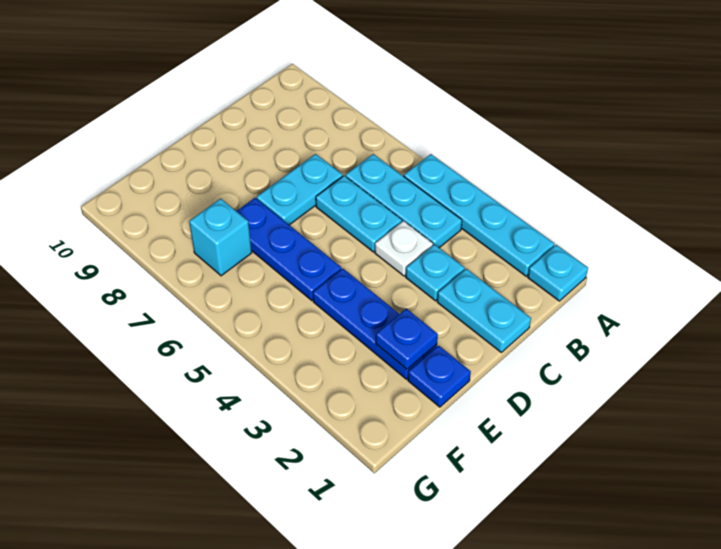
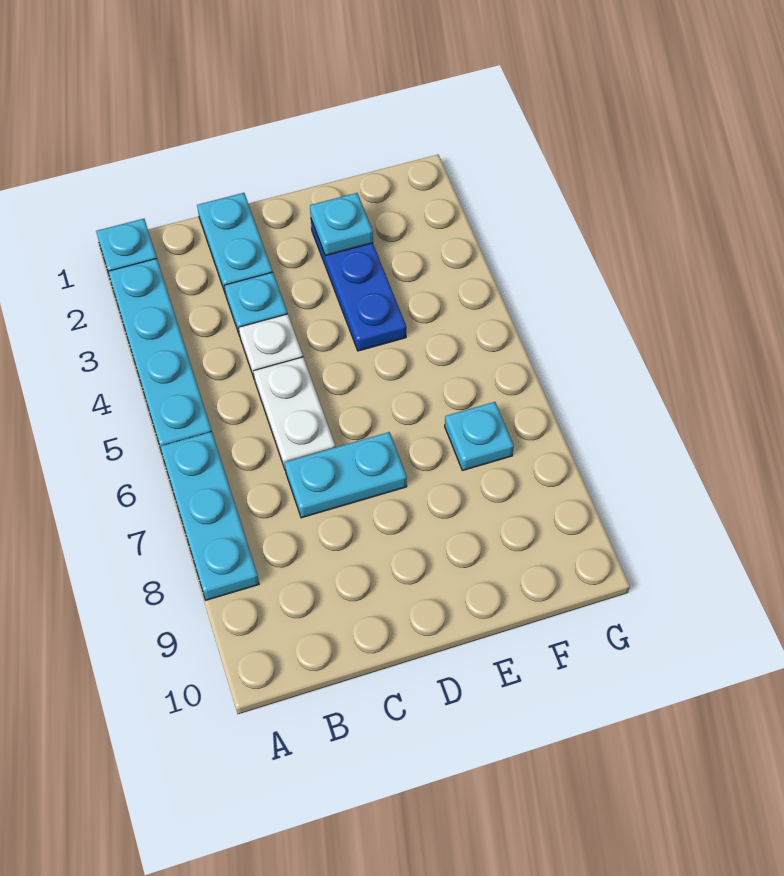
cyan plate B4:B6 level 1 -> cyan plate A6:A8 level 1
cyan plate C5:C6 level 1 -> white plate C5:C6 level 1
blue plate E1 level 1 -> none
blue plate E2 level 2 -> cyan plate E2 level 2
blue plate E5:E7 level 1 -> none
cyan brick F7 level 1 -> cyan plate F7 level 1

